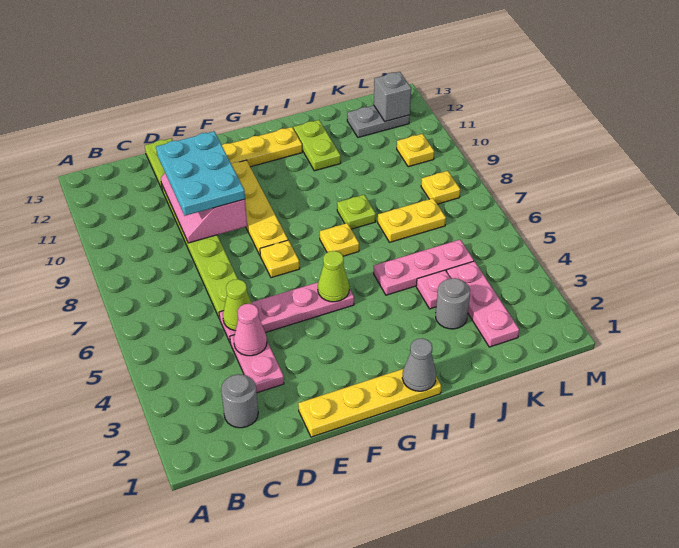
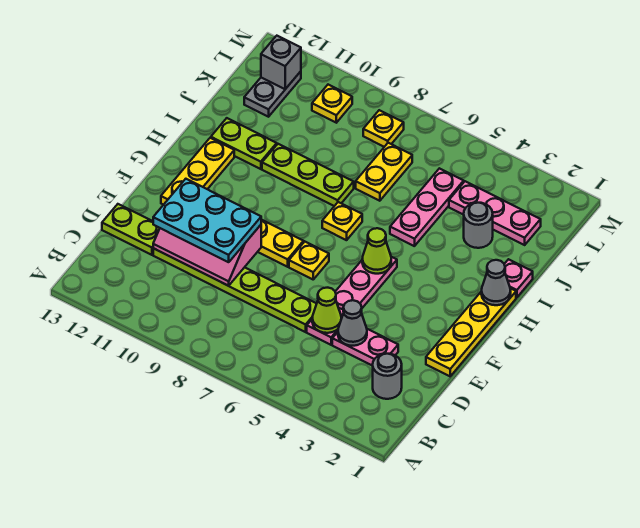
pink cone D4 level 2 -> grey cone D4 level 2
lime plate I8 level 1 -> lime plate I8:I10 level 1
pink plate J4 level 1 -> pink plate I1 level 1

